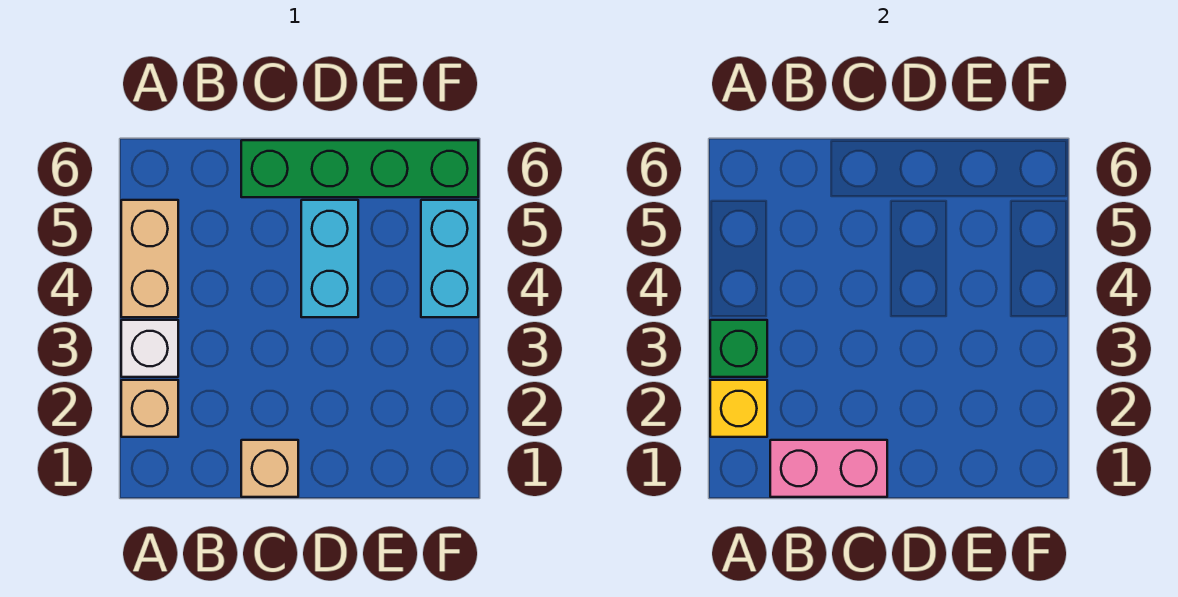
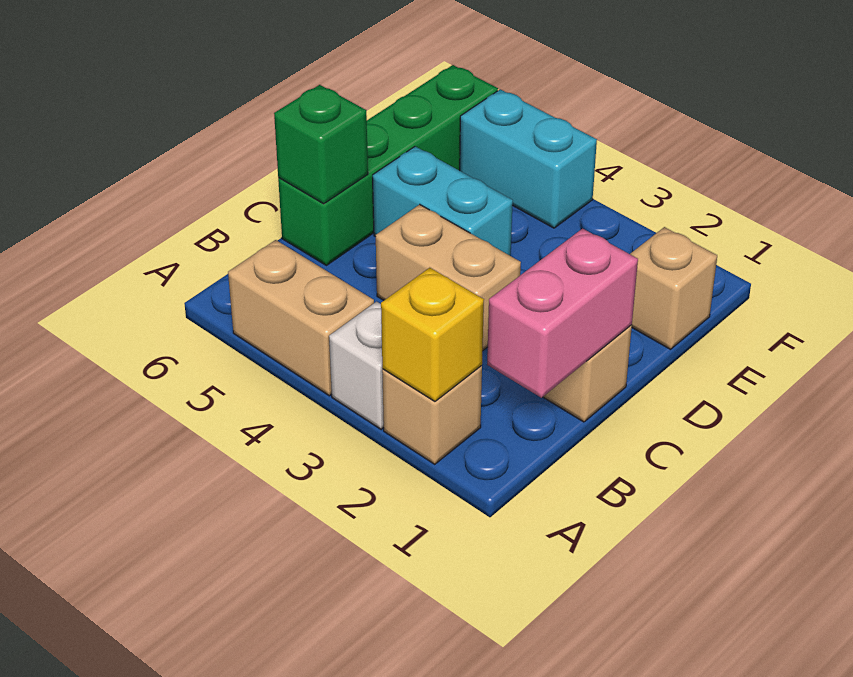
green brick A3 level 2 -> green brick C6 level 2
none -> tan brick C3:C4 level 1
none -> tan brick E1 level 1

